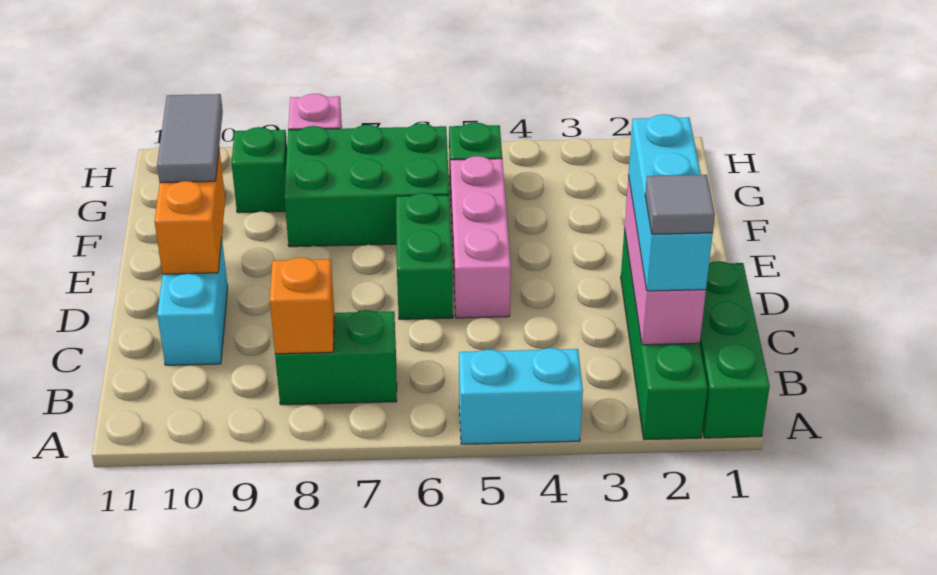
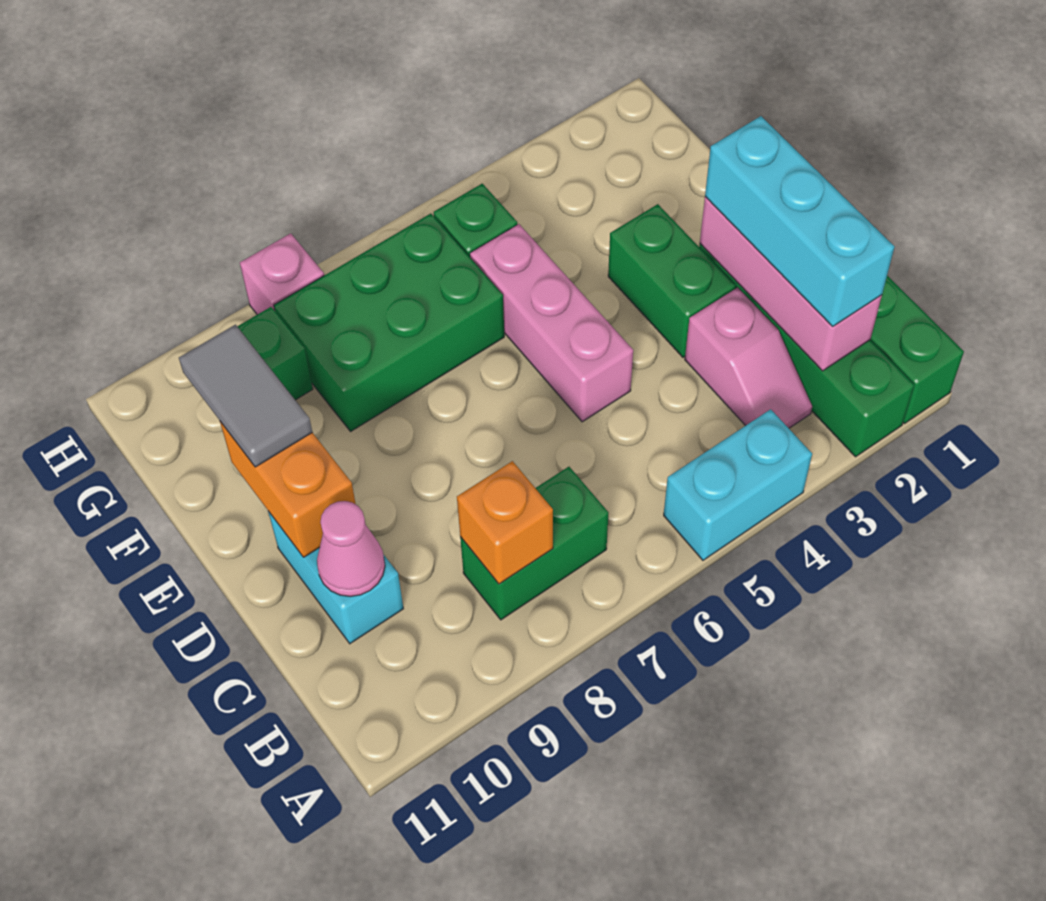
grey tile B2 level 4 -> none
none -> pink slope B3:C3 level 1 top C
none -> pink cone C10 level 2
green brick D6:E6 level 1 -> green brick D3:E3 level 1

